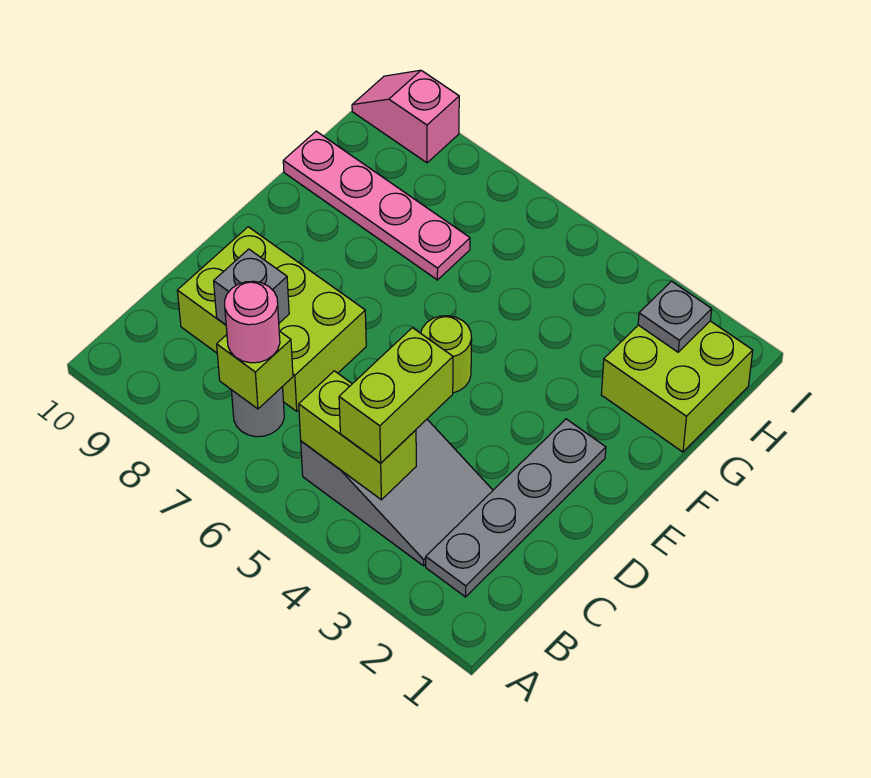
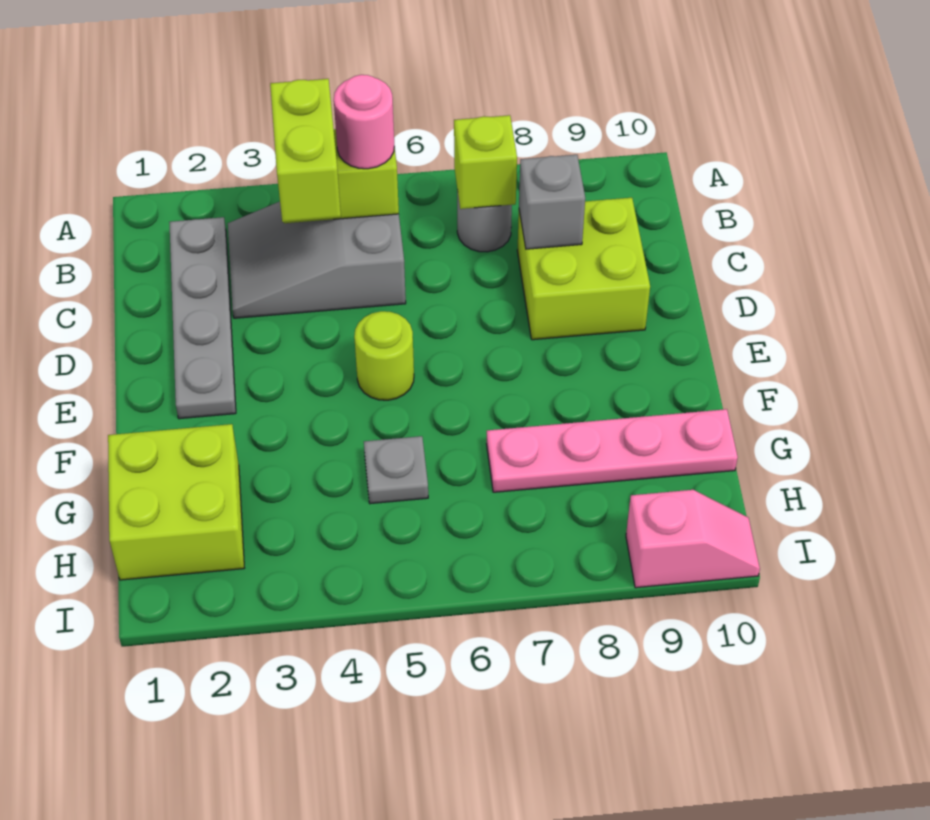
pink round brick B7 level 3 -> pink round brick B5 level 3
lime brick C7:D9 level 1 -> lime brick C8:D9 level 1
grey plate H2 level 2 -> grey plate G5 level 1

